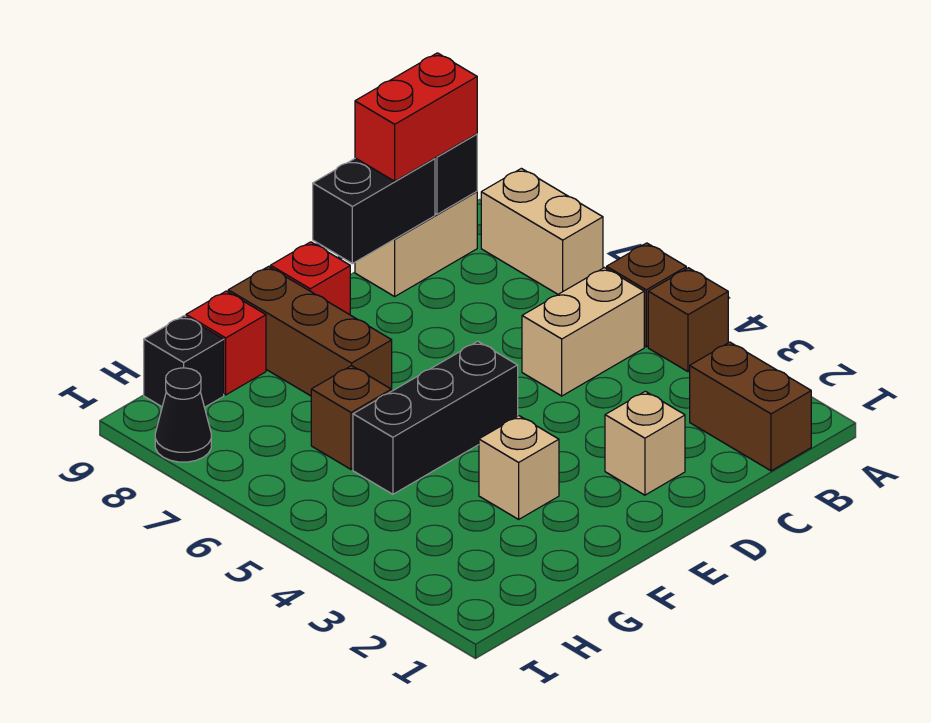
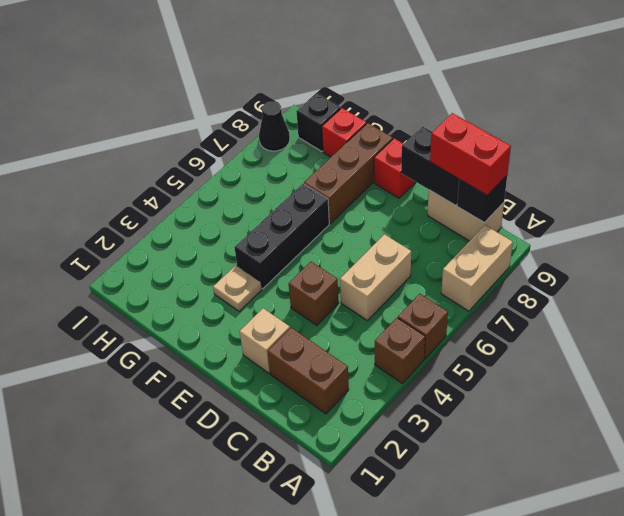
brown brick B1:B2 level 1 -> brown brick B2:C2 level 1
tan brick B5:C5 level 1 -> tan brick C5:C6 level 1
black brick E5:G5 level 1 -> black brick F4:F6 level 1
tan brick F3 level 1 -> tan plate F3 level 1
brown brick G6 level 1 -> brown brick D4 level 1

